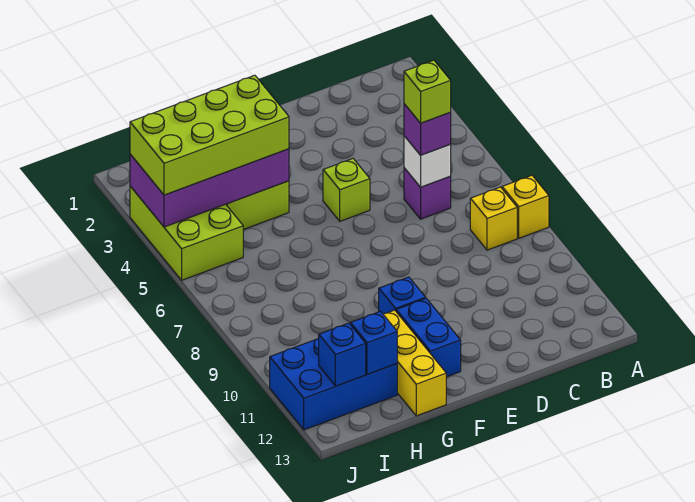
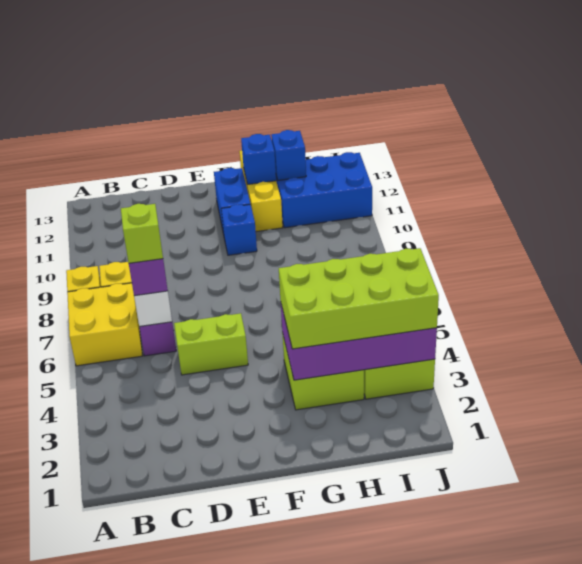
none -> yellow brick A6:B7 level 1
lime brick E5 level 1 -> lime brick D5:E5 level 1
blue brick I12 level 2 -> blue brick G12 level 2

